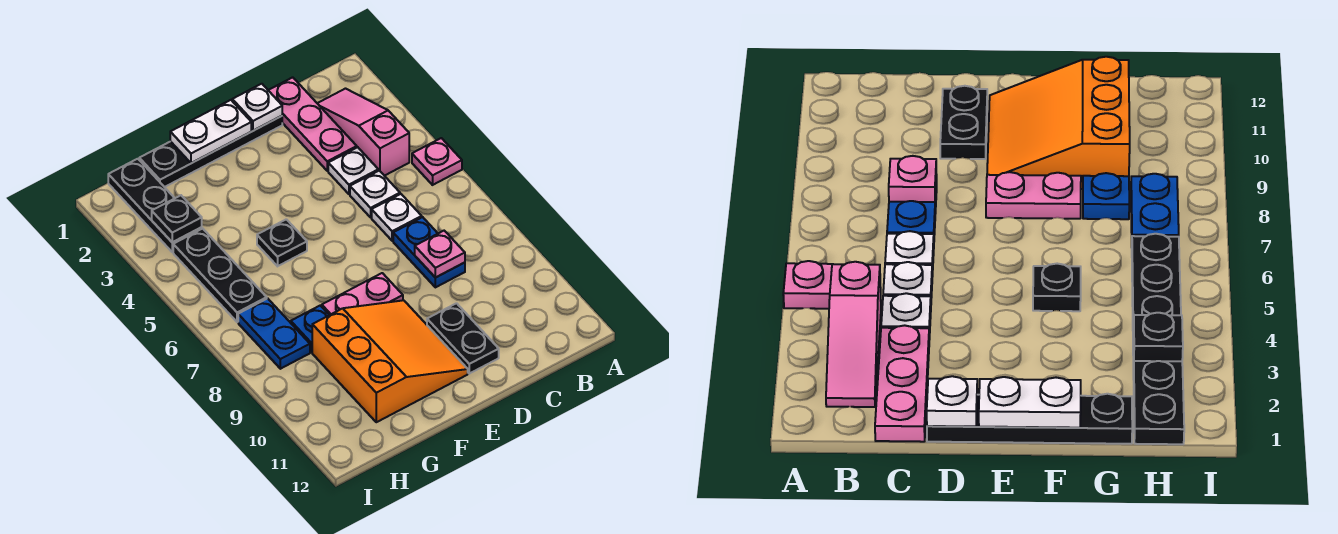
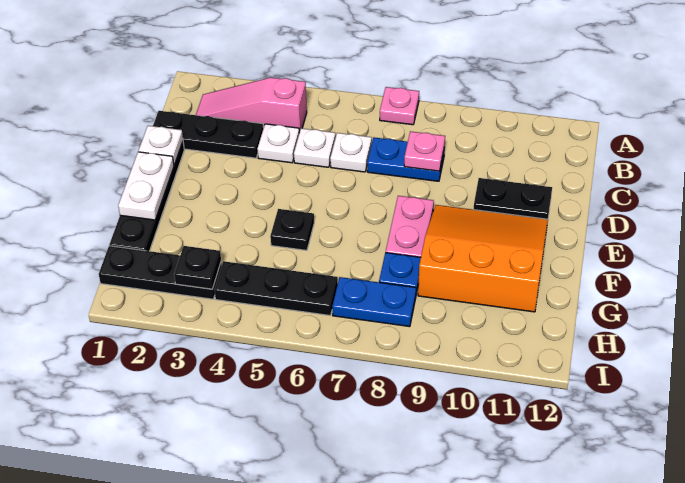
pink plate A5 level 1 -> pink plate A7 level 1
pink plate C1:C3 level 1 -> black plate C1:C3 level 1

